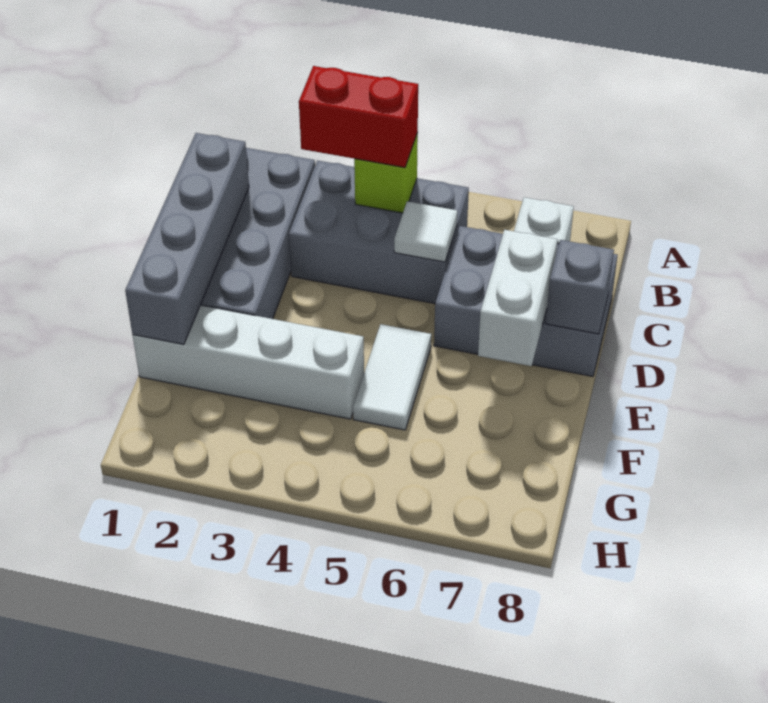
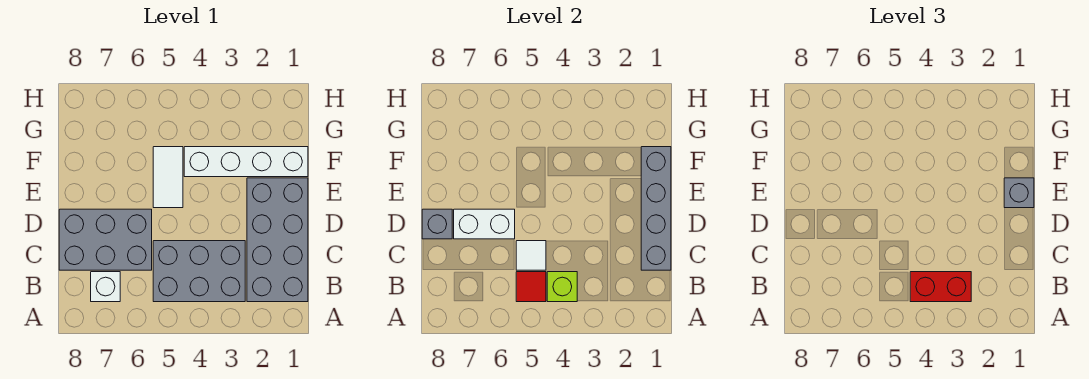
none -> red tile B5 level 2
white brick D7:E7 level 2 -> white brick D6:D7 level 2
none -> grey brick E1 level 3

